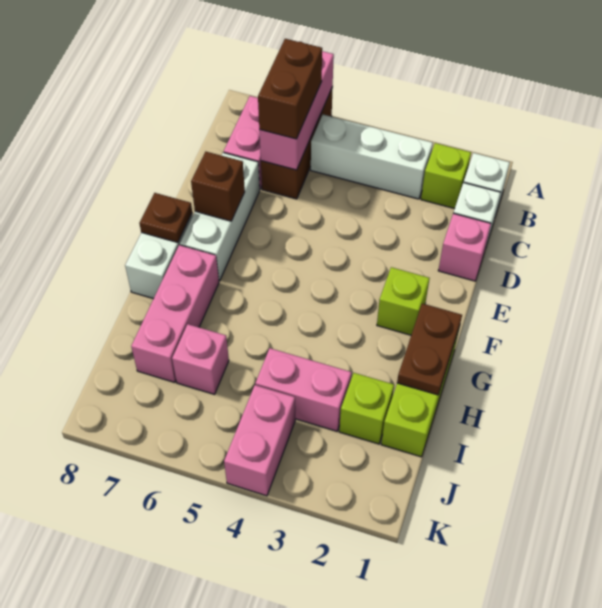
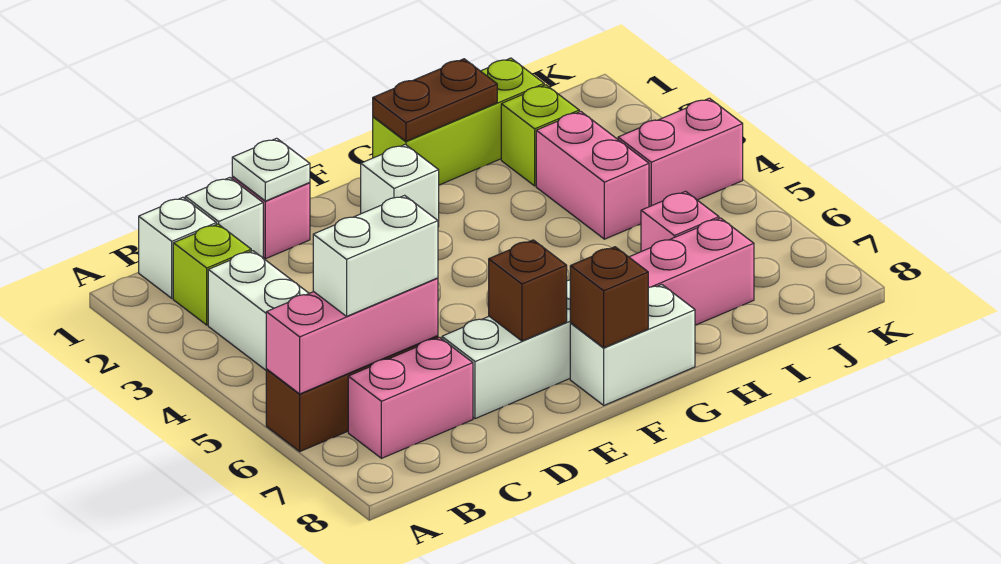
brown brick B6:C6 level 3 -> white brick B6:C6 level 3
none -> white plate D1 level 2
lime brick F2 level 1 -> white brick F2 level 1
brown plate F8 level 2 -> brown brick F8 level 2

